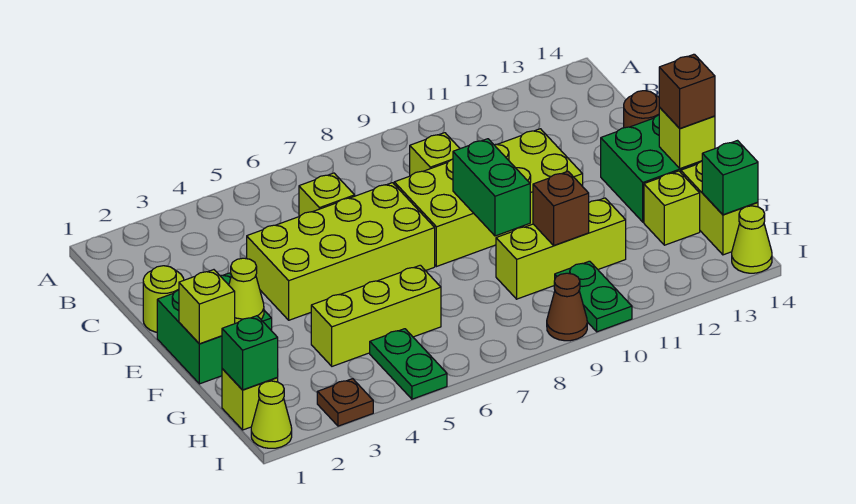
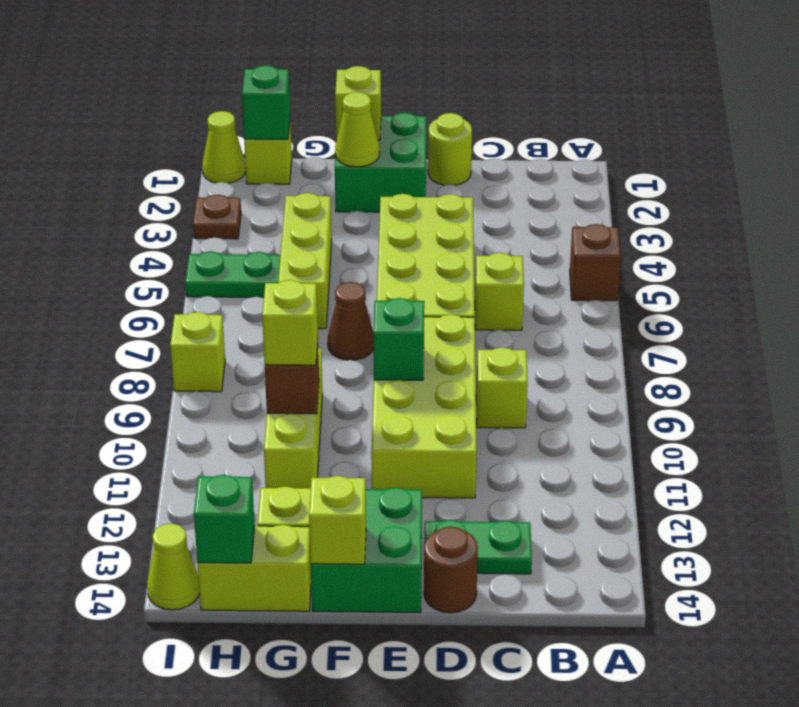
green brick E9:F9 level 2 -> green brick E9 level 2
brown brick F14 level 3 -> brown brick A5 level 1
none -> lime brick G10 level 3
green plate H10:I10 level 1 -> green plate C13:D13 level 1
none -> lime brick I8 level 1
brown cone I9 level 1 -> brown cone F7 level 1

